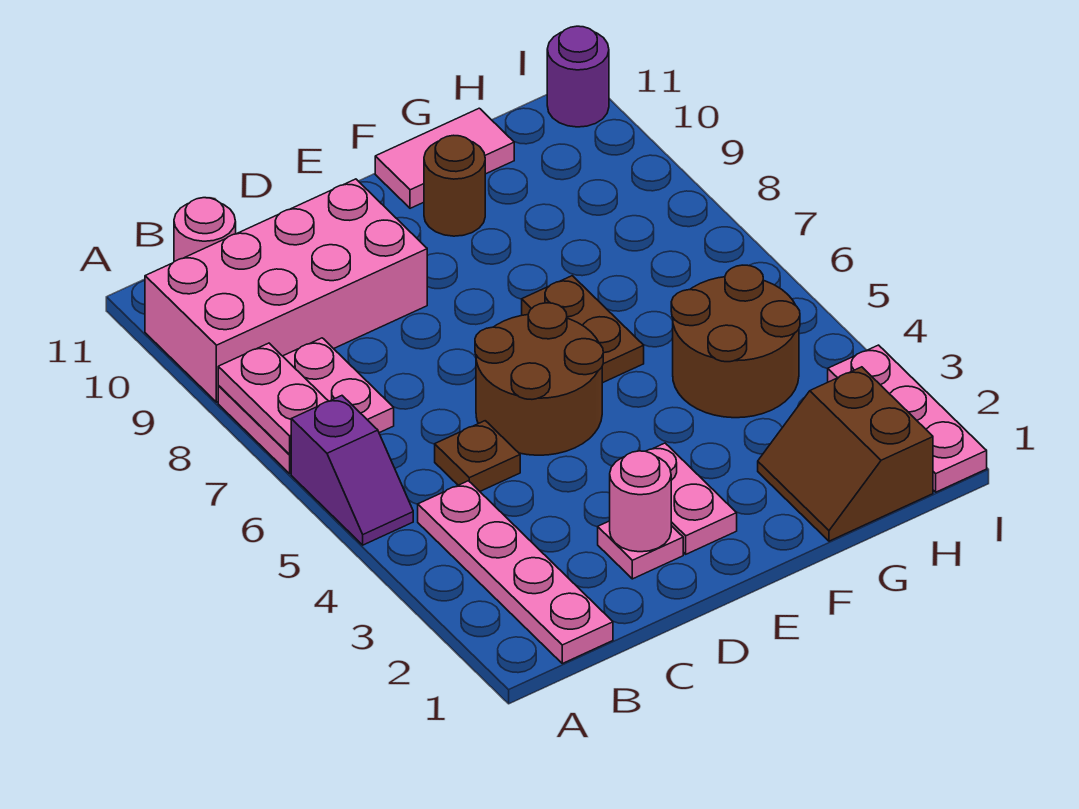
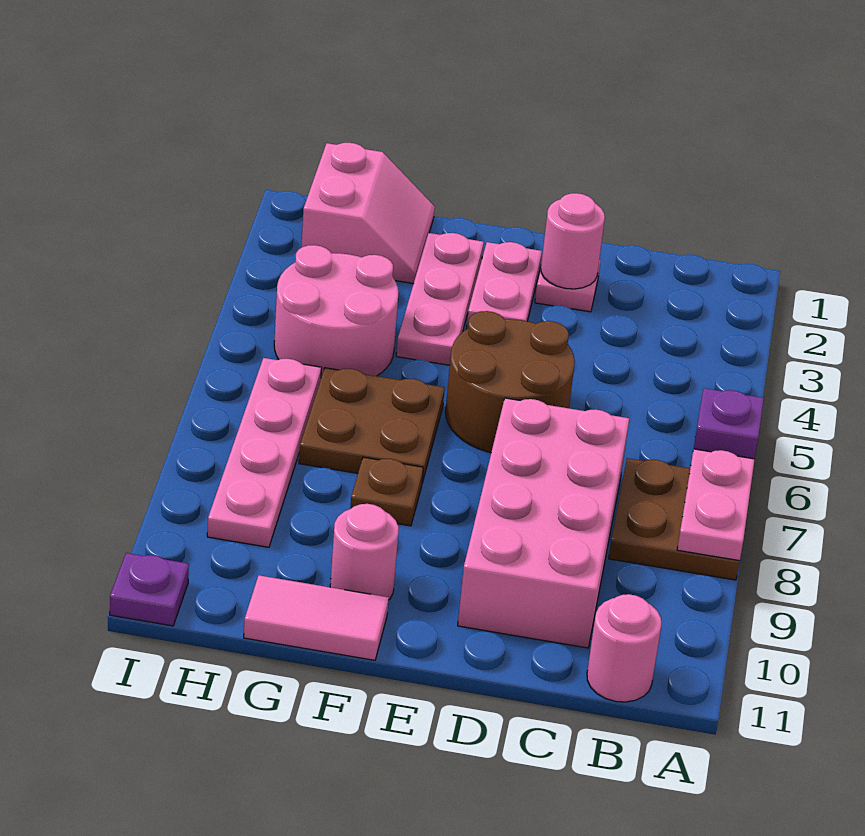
pink plate A7:B8 level 1 -> brown plate A7:B8 level 1
pink brick A9:D10 level 1 -> pink brick C7:D10 level 1
pink plate B1:B4 level 1 -> pink plate H6:H9 level 1
brown plate C5 level 1 -> brown plate F8 level 1
brown plate F6:F7 level 1 -> brown plate F6:G7 level 1
brown round brick F10 level 1 -> pink round brick F10 level 1
brown slope G1:H2 level 1 top H -> pink slope G1:H2 level 1 top H
brown round brick G4:H5 level 1 -> pink round brick G4:H5 level 1
pink plate I1:I3 level 1 -> pink plate F2:F4 level 1
purple round brick I11 level 1 -> purple plate I11 level 1

